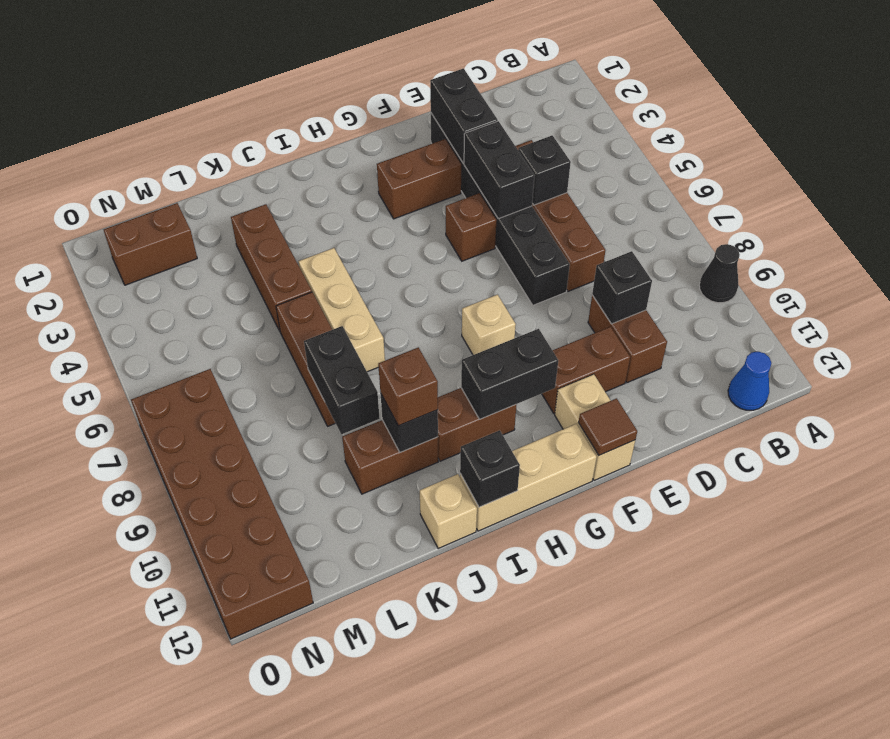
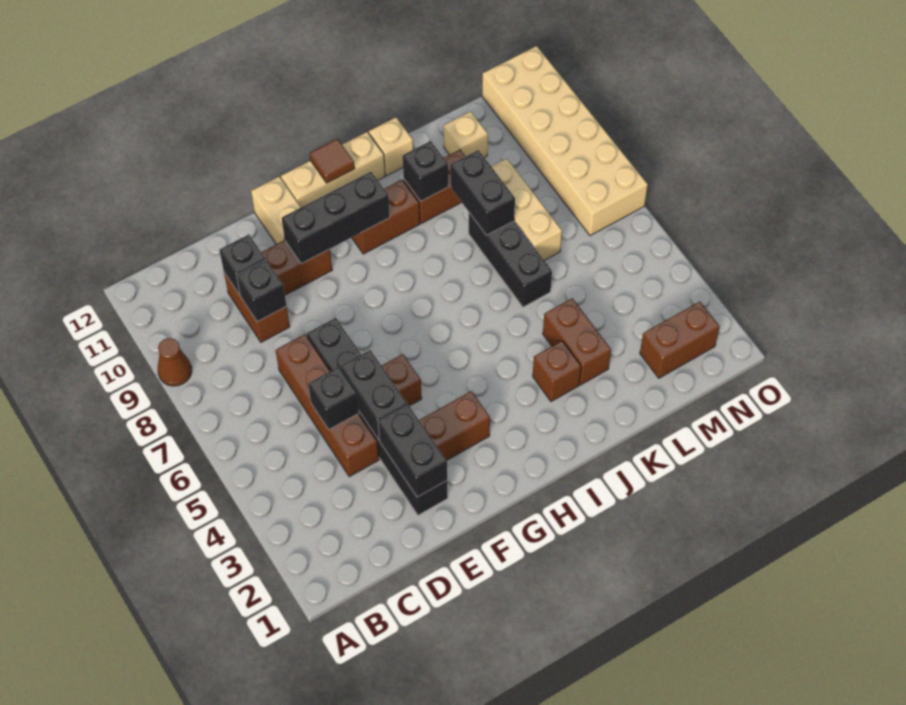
black cone A9 level 1 -> brown cone A9 level 1
blue cone B12 level 1 -> none
brown tile F12 level 2 -> brown tile H12 level 2
tan brick G8 level 1 -> tan brick L11 level 1
black brick G10:H10 level 2 -> black brick F10:H10 level 2
black brick I12 level 2 -> black brick D10 level 2
tan brick J5:J7 level 1 -> tan brick L7:L9 level 1
brown brick J10 level 3 -> brown brick J3 level 1
brown brick K3:K5 level 1 -> brown brick K3:K4 level 1
brown brick K6:K8 level 1 -> black brick K6:K8 level 1
brown brick N7:O12 level 1 -> tan brick N7:O12 level 1

